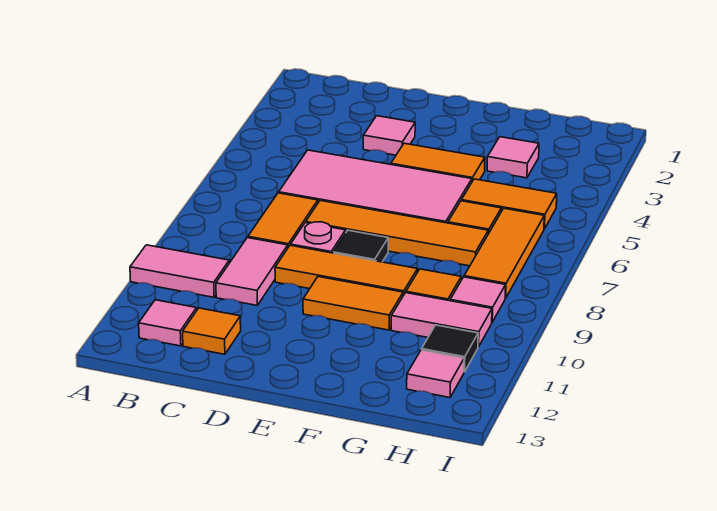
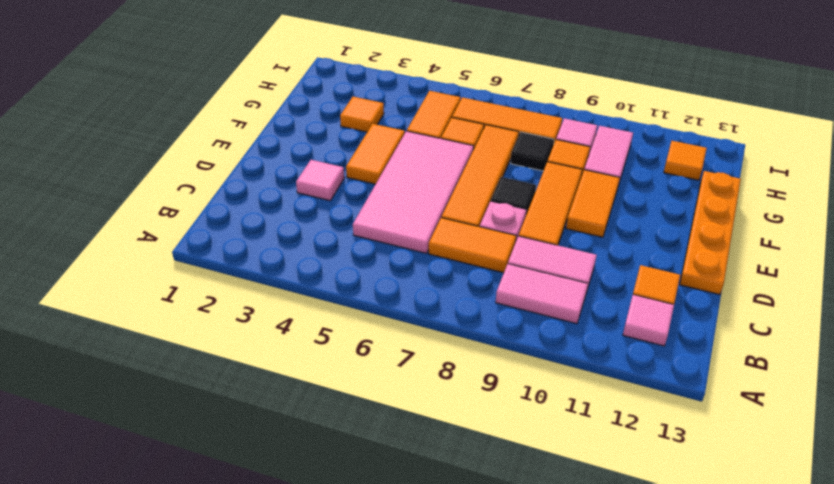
pink tile A10:B10 level 1 -> pink tile B9:B10 level 1
none -> orange plate D13:G13 level 1
pink tile G3 level 1 -> orange tile G3 level 1
black tile H11 level 1 -> black tile G8 level 1
pink tile H12 level 1 -> orange tile H12 level 1

